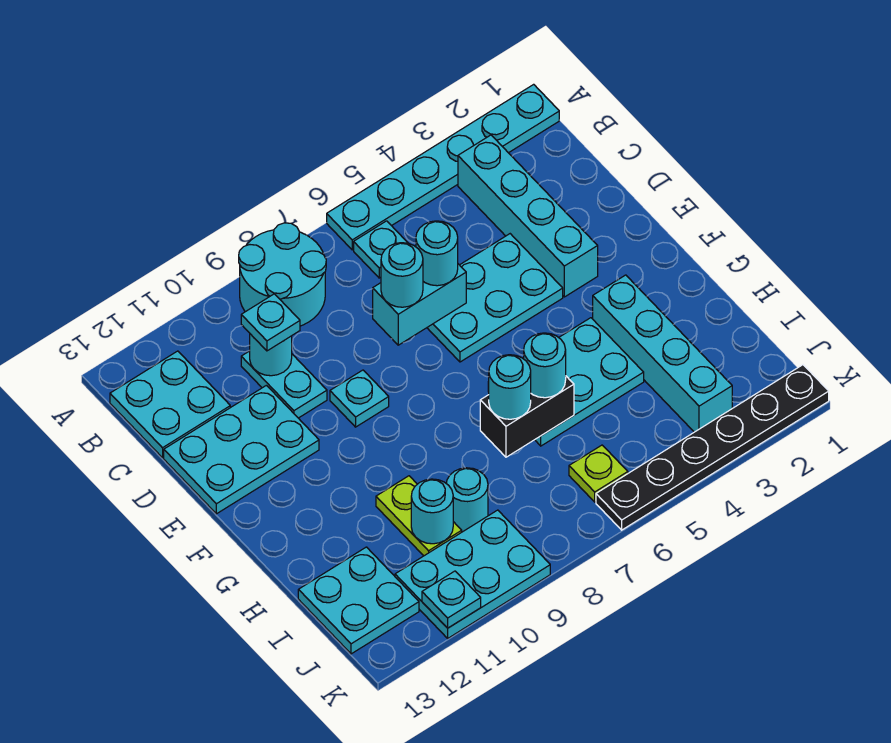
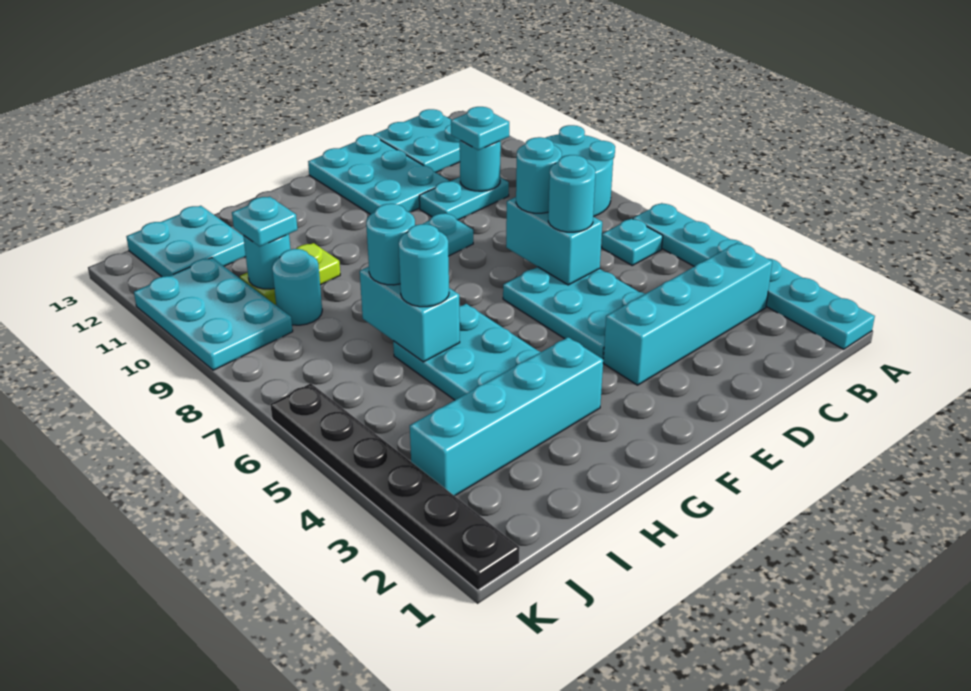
black brick H6:H7 level 2 -> cyan brick H6:H7 level 2
lime plate J6 level 1 -> none
cyan plate K11 level 2 -> cyan plate I10 level 3

